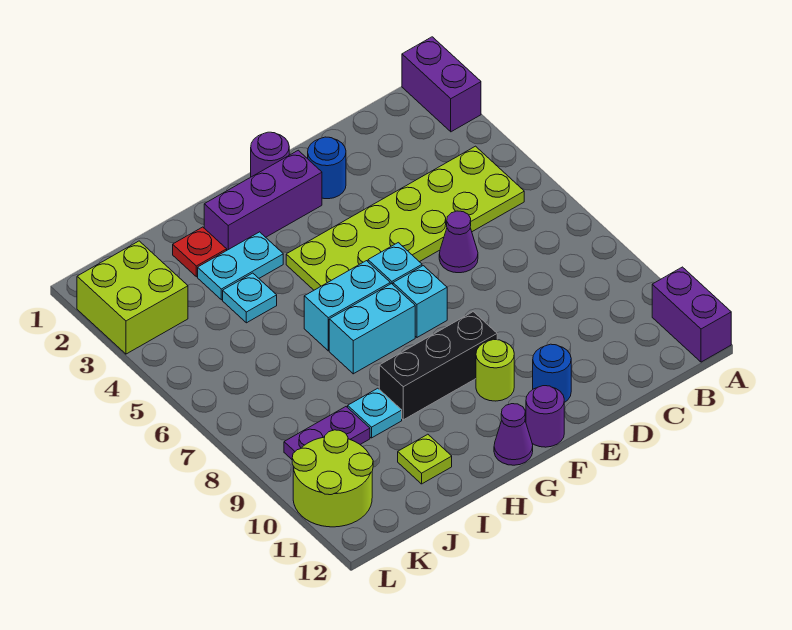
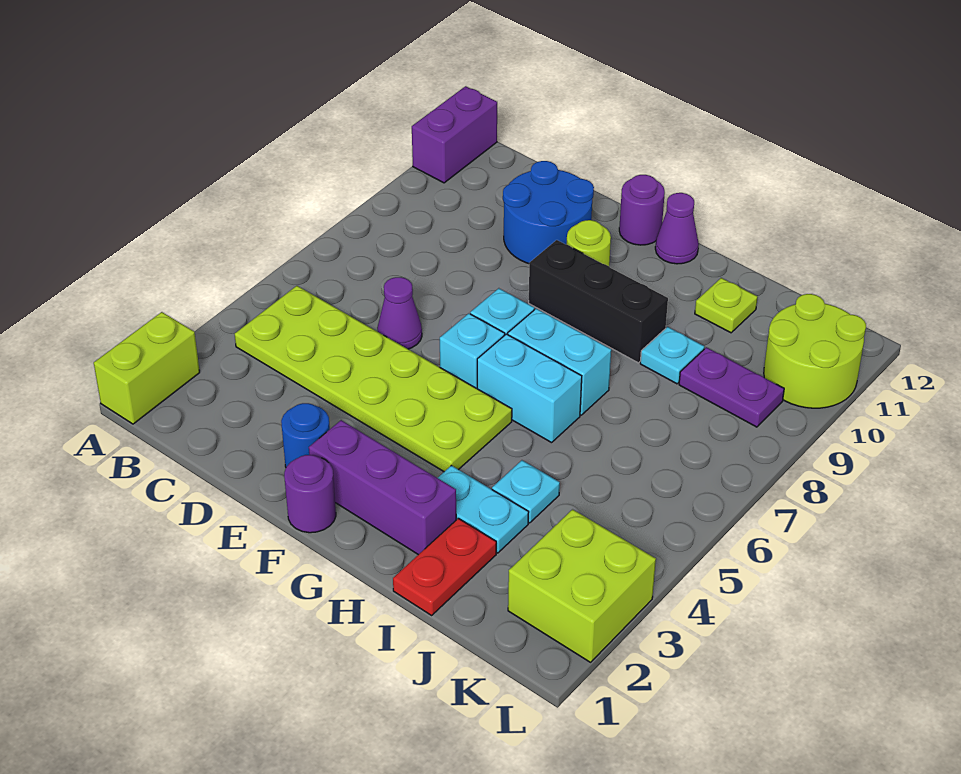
purple brick A1:A2 level 1 -> lime brick A1:A2 level 1
blue round brick E11 level 1 -> blue round brick D10:E11 level 1
red plate I2 level 1 -> red plate I1:I2 level 1

